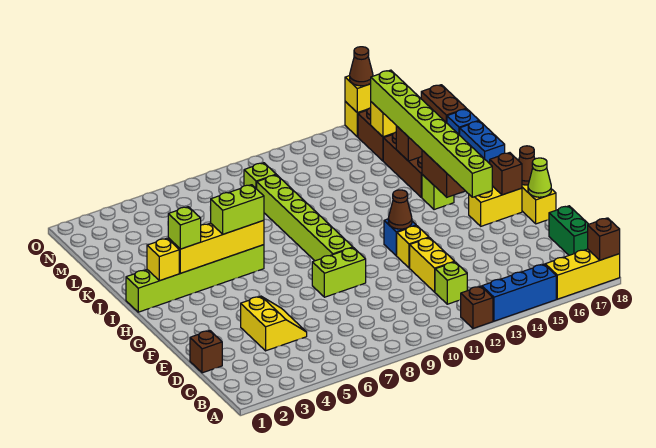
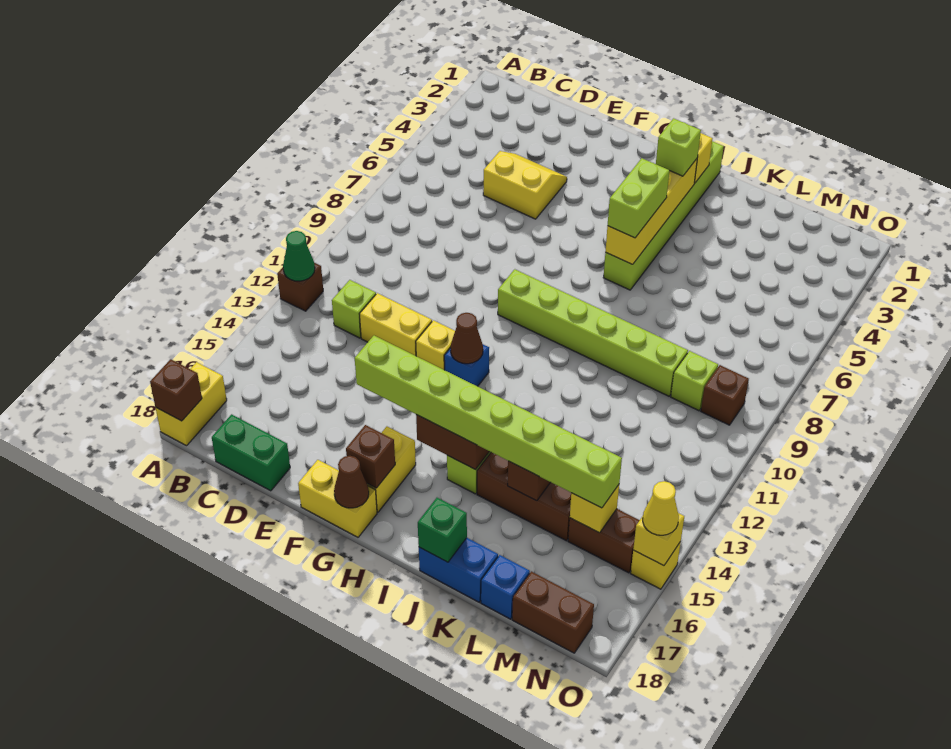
none -> green cone A12 level 2
blue brick A13:A15 level 1 -> none
yellow brick A16:A18 level 1 -> yellow brick A17:A18 level 1
brown brick D1 level 1 -> brown brick N9 level 1
yellow slope D4:E5 level 1 top 4 -> yellow slope D4:E5 level 1 top 5
lime brick F8:F9 level 1 -> none
lime cone F18 level 2 -> none
none -> green brick J18 level 2
brown cone O15 level 3 -> yellow cone O15 level 3

